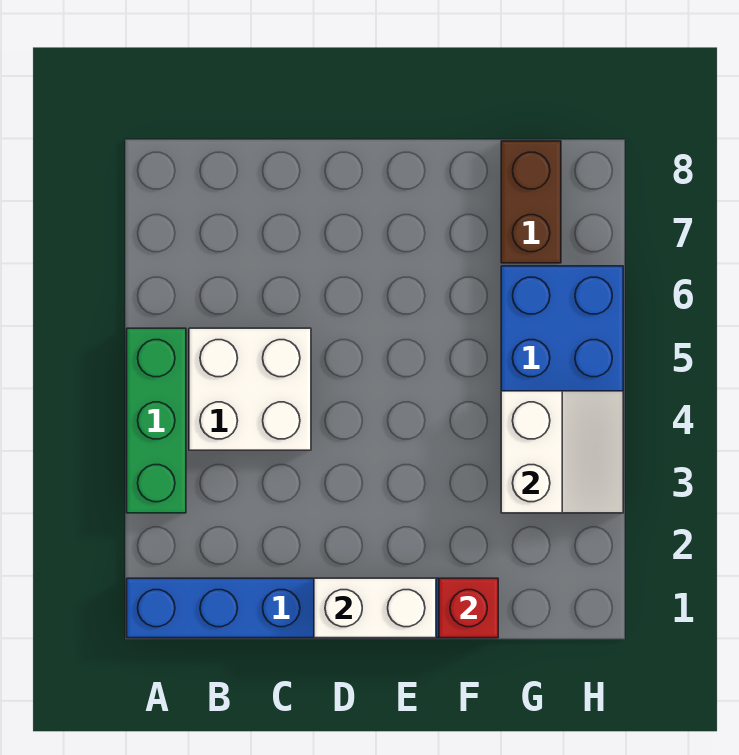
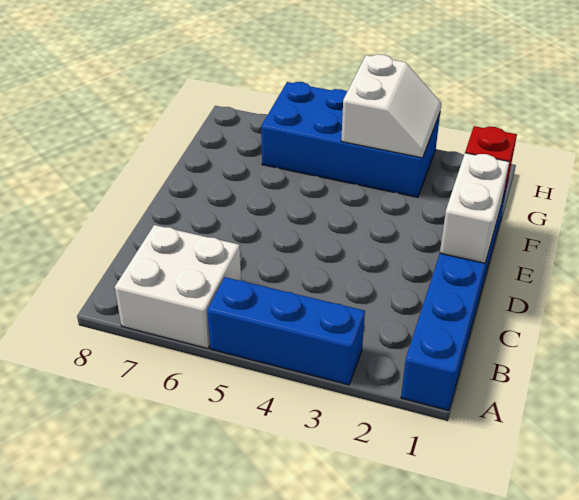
green brick A3:A5 level 1 -> blue brick A3:A5 level 1
white brick B4:C5 level 1 -> white brick A6:B7 level 1
white slope G3:H4 level 2 top G -> white slope G3:H4 level 2 top 4
brown brick G7:G8 level 1 -> none

